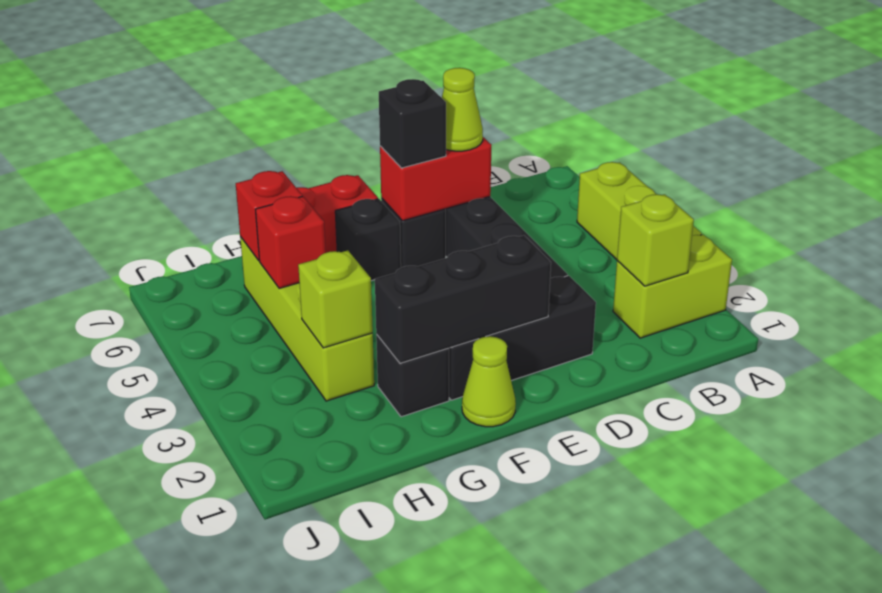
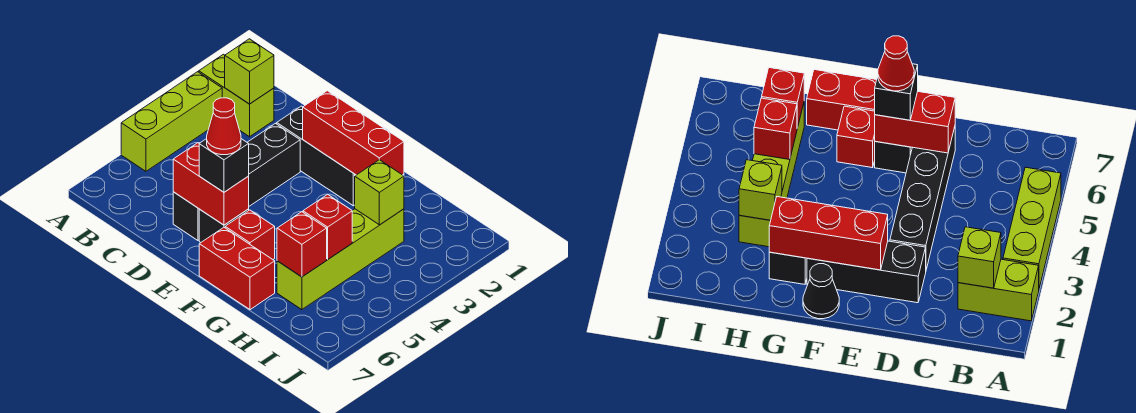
lime cone D6 level 3 -> none
black brick E2:G2 level 2 -> red brick E2:G2 level 2
none -> red cone E6 level 4
lime cone F1 level 1 -> black cone F1 level 1
black brick F6 level 1 -> red brick F6 level 1

